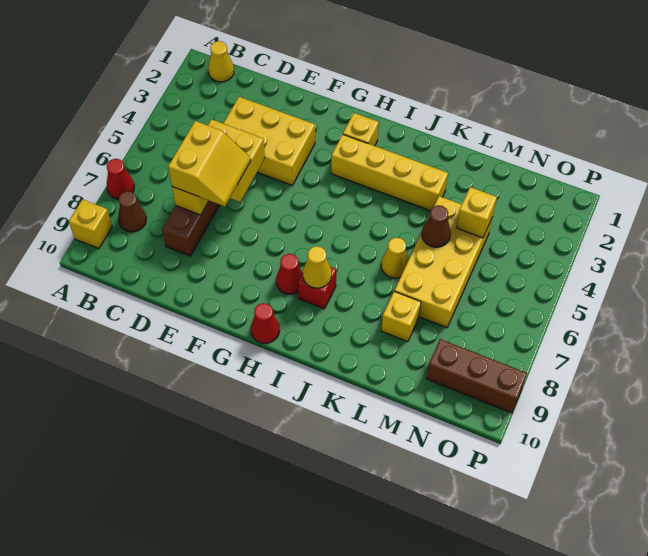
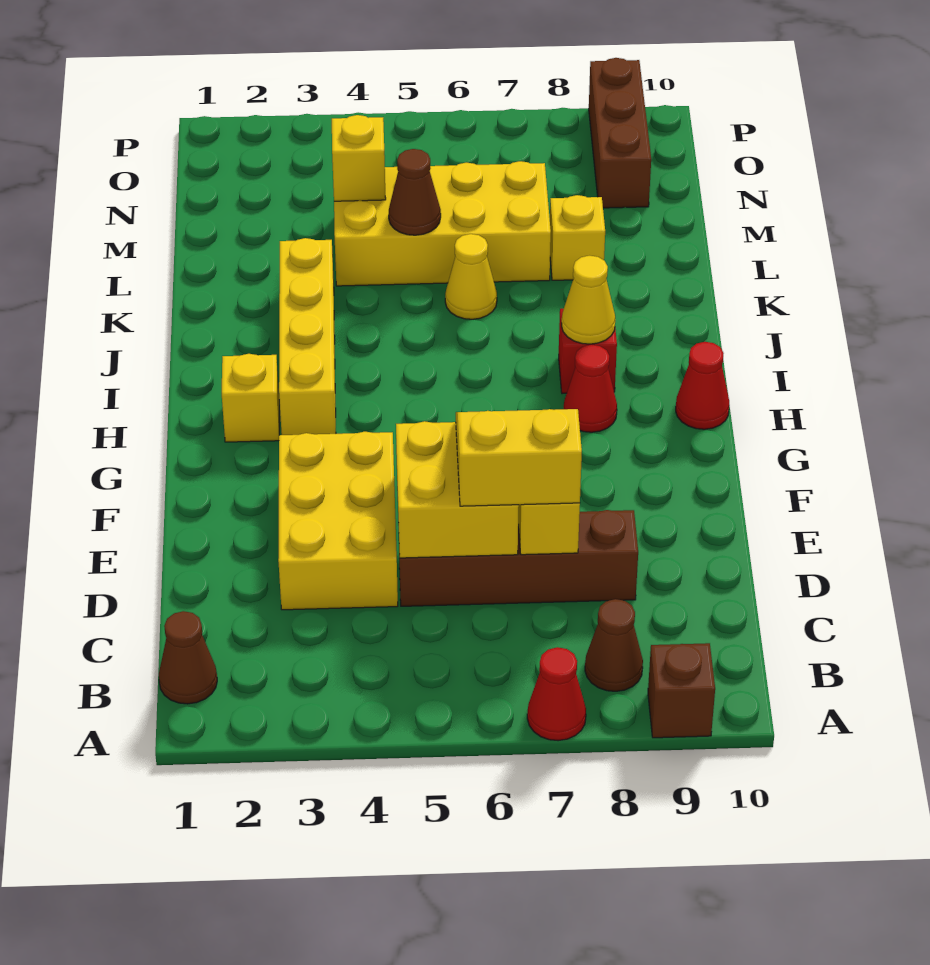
yellow brick A9 level 1 -> brown brick A9 level 1
yellow cone B1 level 1 -> brown cone B1 level 1

